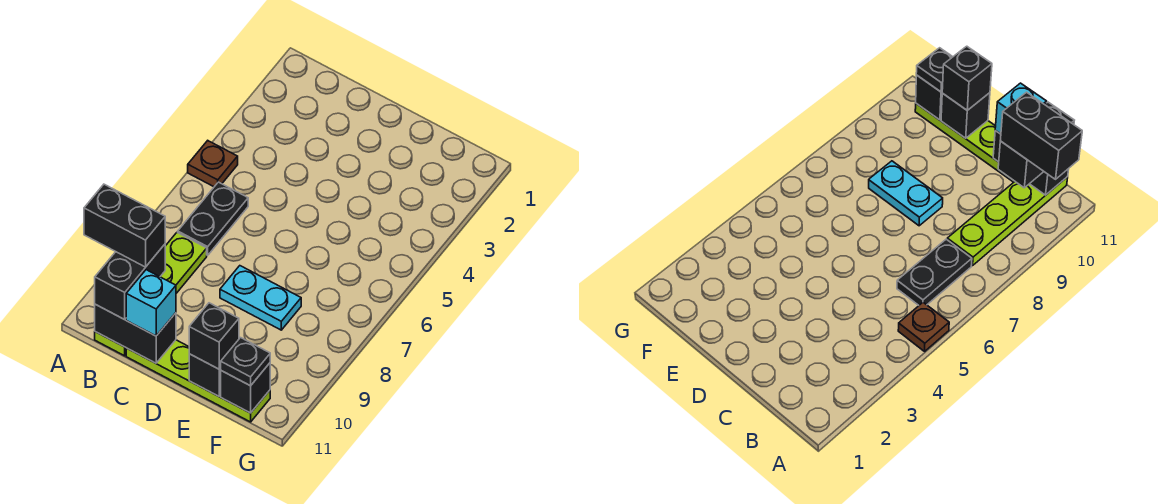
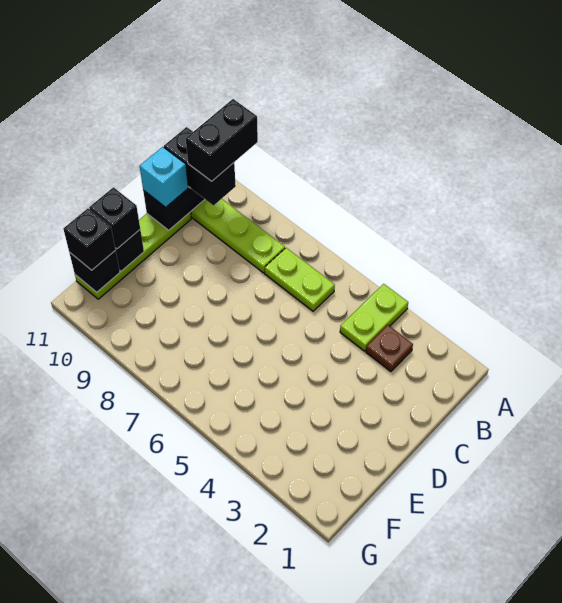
none -> lime plate A4:B4 level 1
brown plate A5 level 1 -> brown plate B3 level 1
black plate B6:B7 level 1 -> lime plate B6:B7 level 1
cyan plate D8:E8 level 1 -> none
black plate F11 level 3 -> black brick F11 level 3

